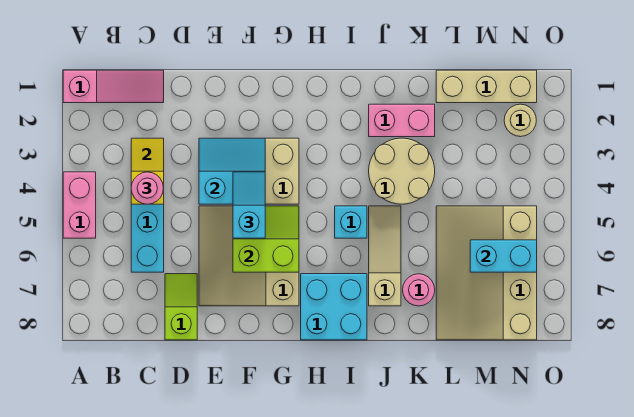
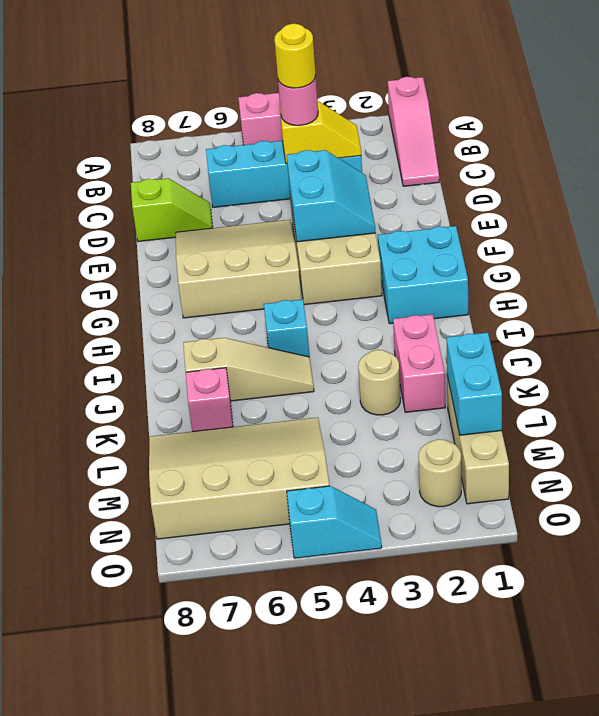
none -> yellow round brick C4 level 4
cyan slope F4:F5 level 3 top 5 -> cyan slope O4:O5 level 1 top 5
lime slope F5:G6 level 2 top 6 -> none
cyan brick H7:I8 level 1 -> cyan brick G1:H2 level 1
tan round brick J3:K4 level 1 -> tan round brick K3 level 1
pink round brick K7 level 1 -> pink brick K7 level 1
cyan brick M6:N6 level 2 -> cyan brick L1:M1 level 2

